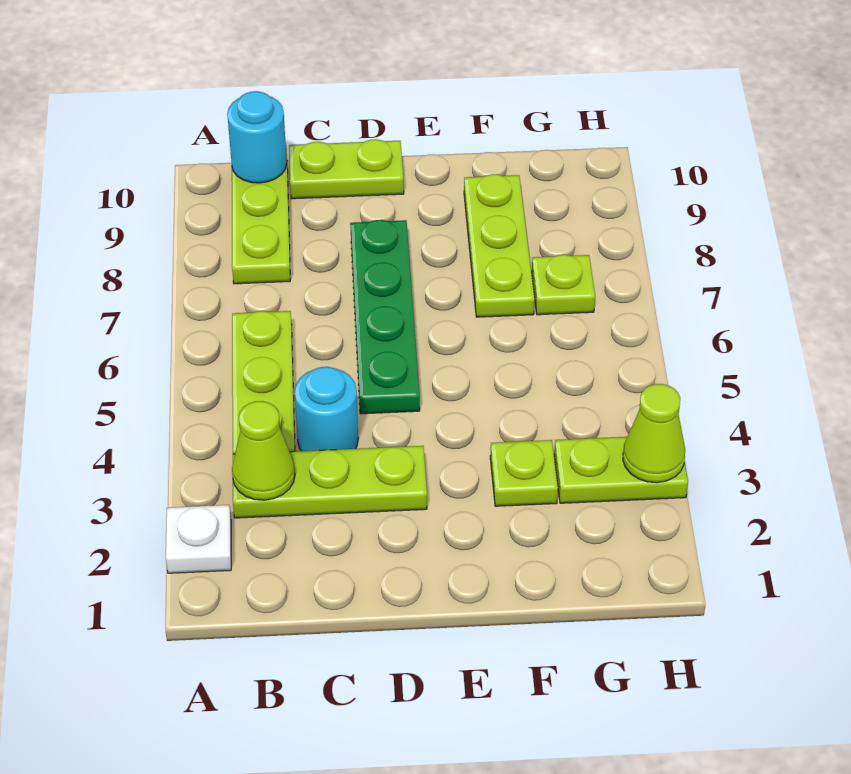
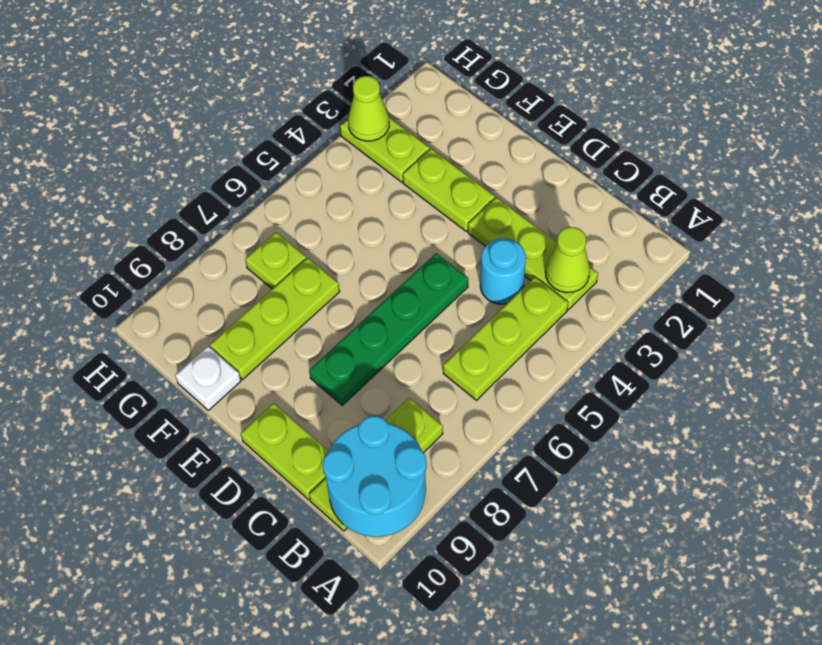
white plate A2 level 1 -> white plate F10 level 1
cyan round brick B10 level 2 -> cyan round brick A9:B10 level 2
lime plate F3 level 1 -> lime plate E3:F3 level 1

